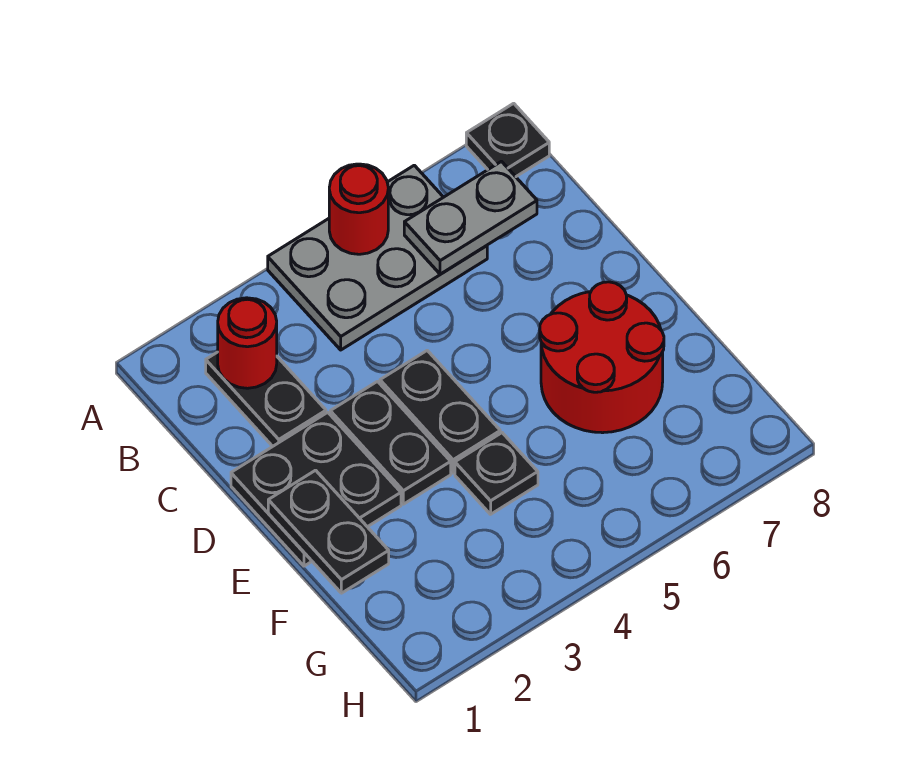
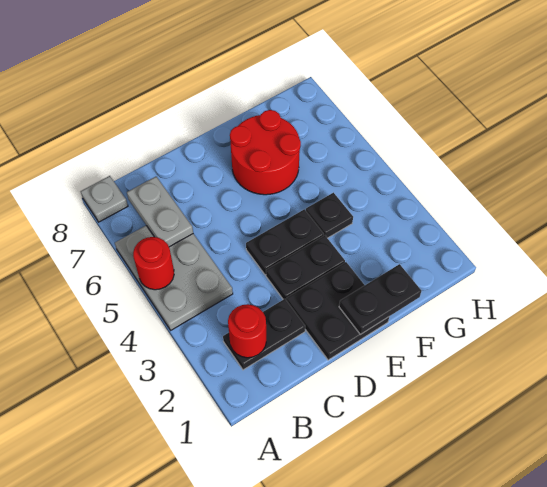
black plate A8 level 1 -> grey plate A8 level 1

